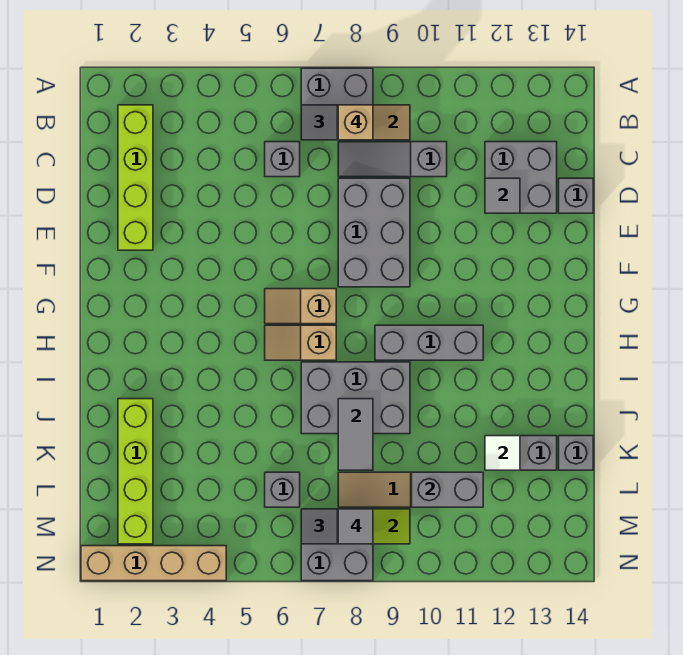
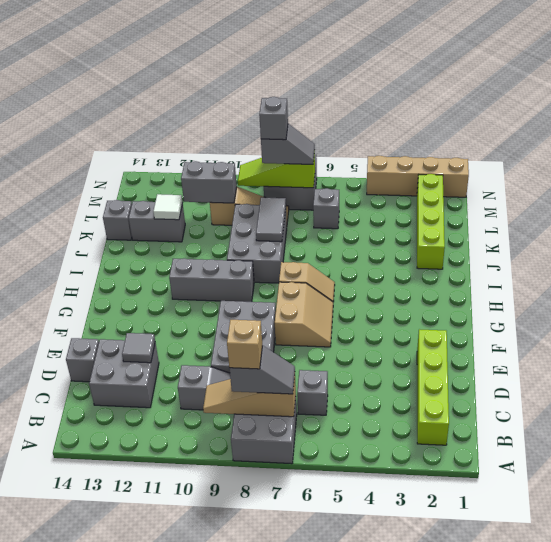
tan slope G6:G7 level 1 top 7 -> tan slope F6:G7 level 1 top 7
grey brick I7:J9 level 1 -> grey brick I8:K9 level 1
grey tile M8 level 4 -> grey brick M8 level 4

